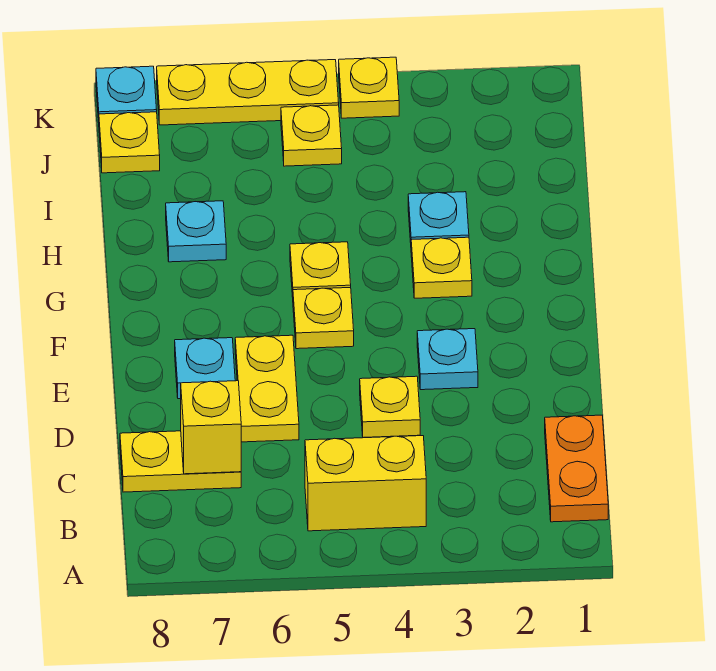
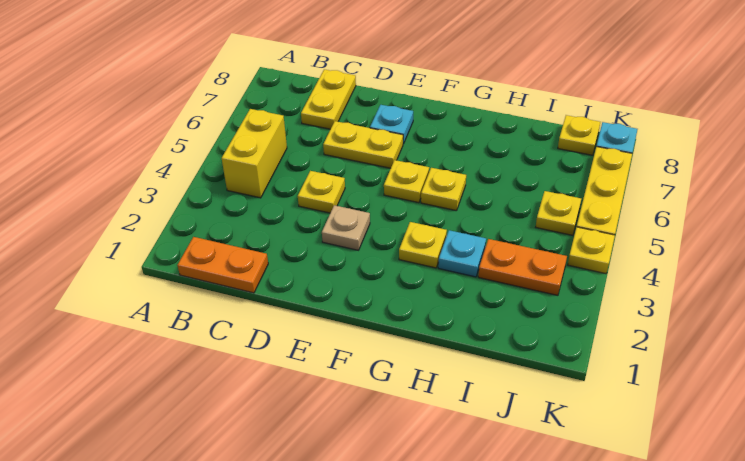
yellow brick C7 level 2 -> none
cyan plate E3 level 1 -> tan plate E3 level 1
cyan plate H7 level 1 -> none
none -> orange plate I3:J3 level 1

